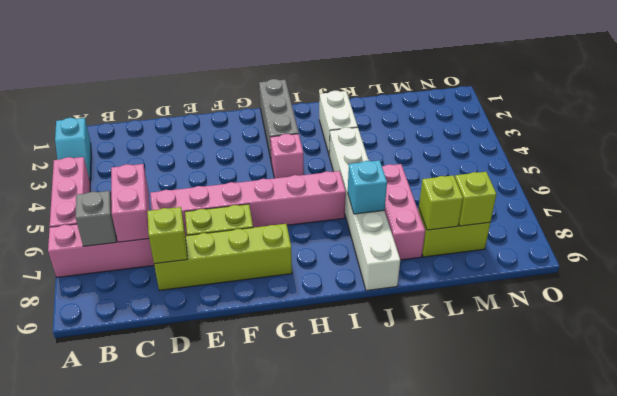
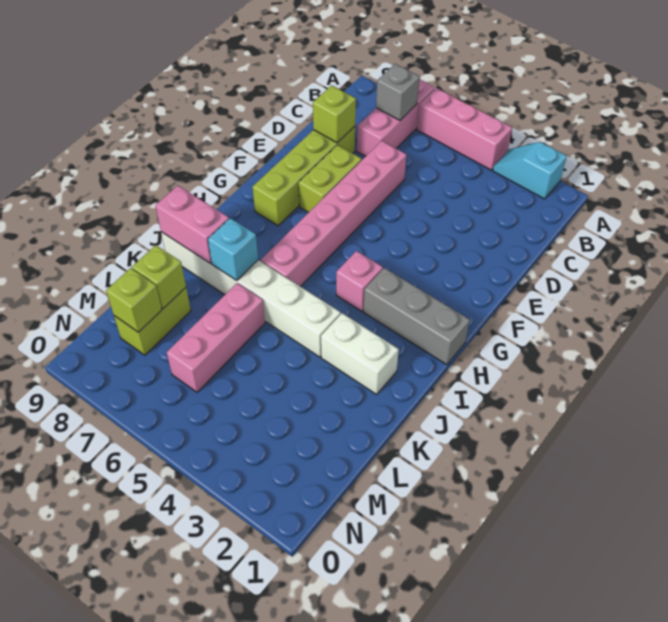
pink brick C6:C7 level 2 -> pink brick J8:J9 level 2
pink brick K6:K8 level 1 -> pink brick K6:M6 level 1

